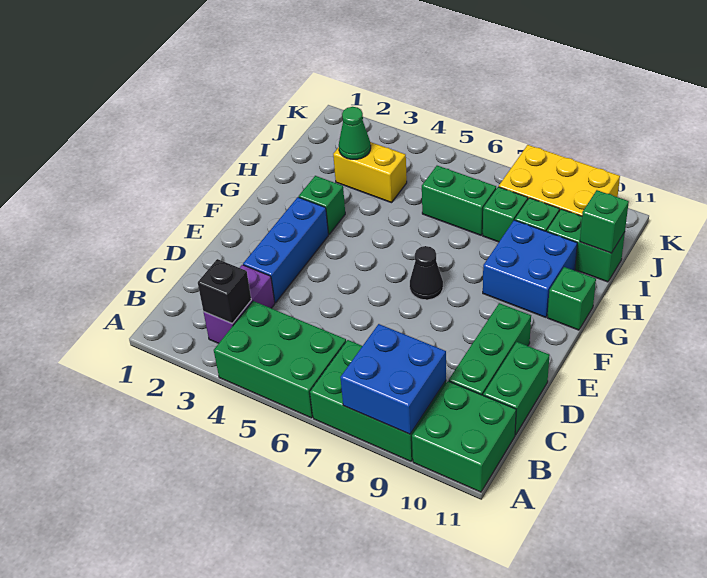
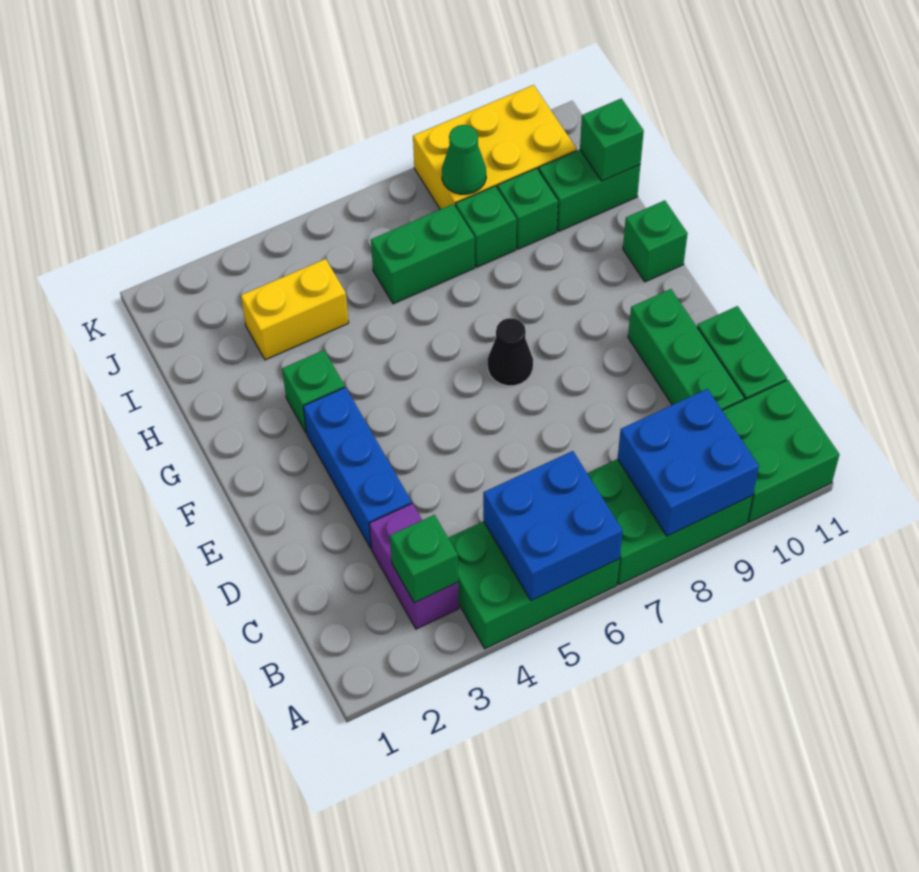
black brick B3 level 2 -> green brick B3 level 2
blue brick G9:H10 level 1 -> blue brick A5:B6 level 2
green cone I3 level 2 -> green cone J8 level 2

